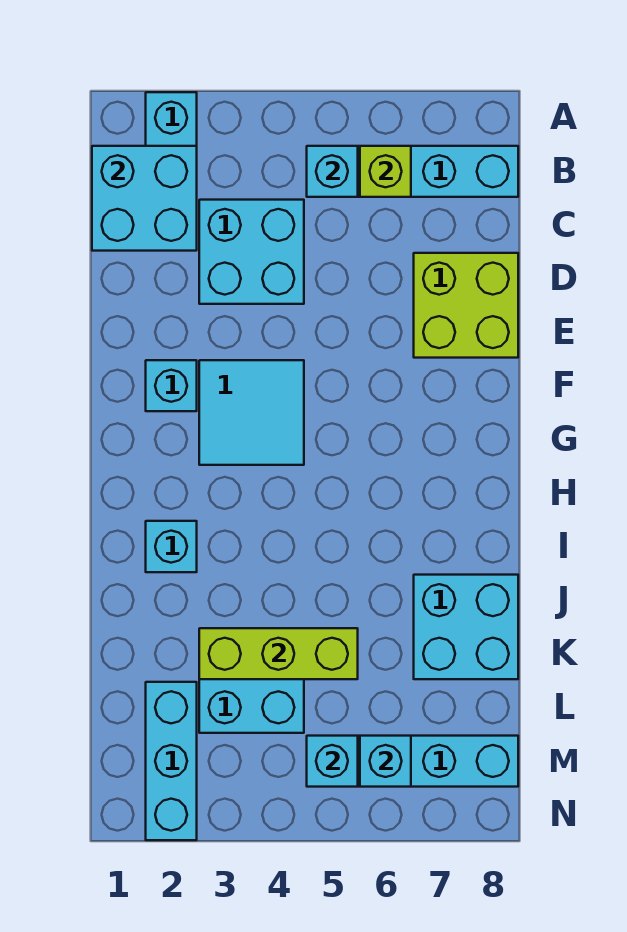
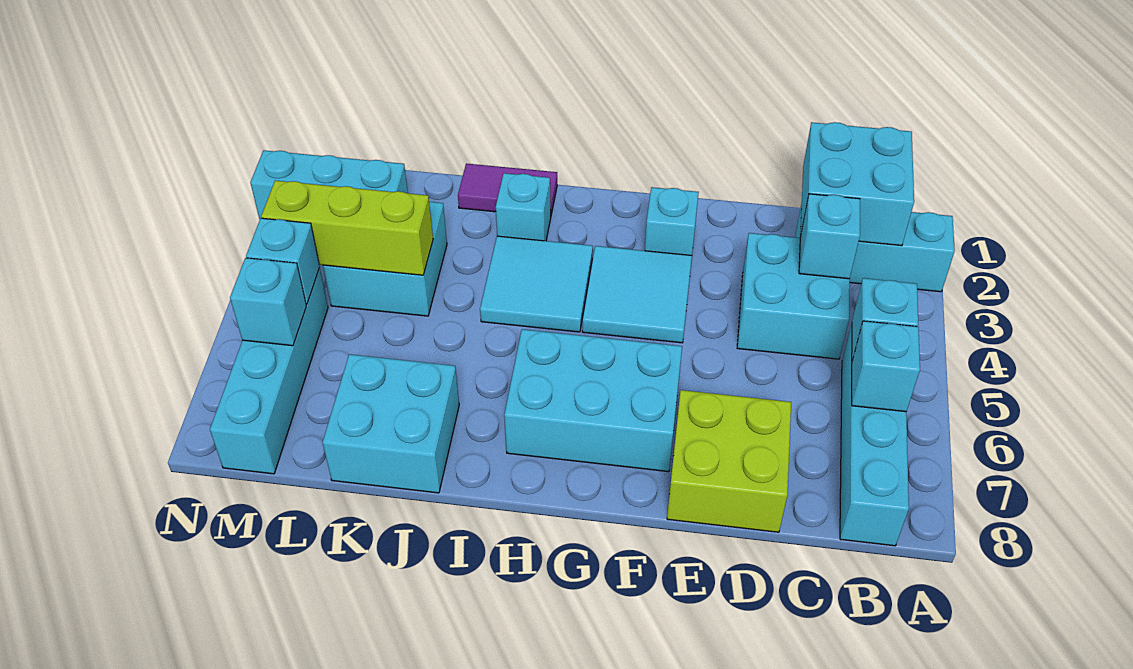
lime brick B6 level 2 -> cyan brick B6 level 2
none -> cyan brick C3 level 2
none -> cyan brick F6:H7 level 1
none -> cyan tile H3:I4 level 1
none -> purple tile I1:J1 level 1
lime brick K3:K5 level 2 -> lime brick K4:M4 level 2

